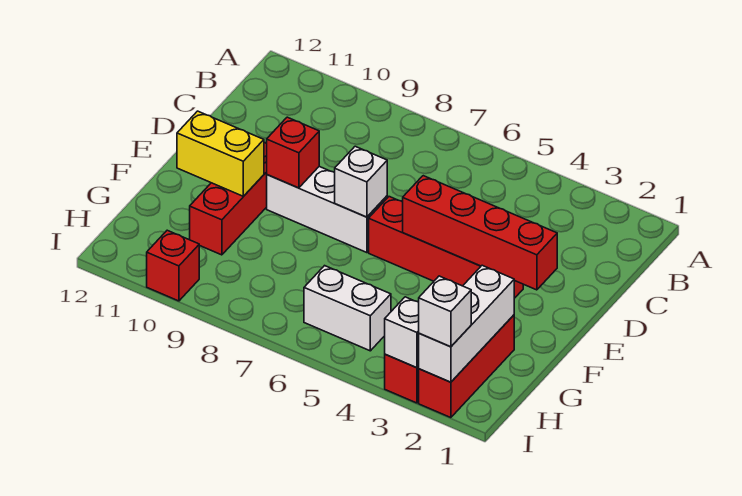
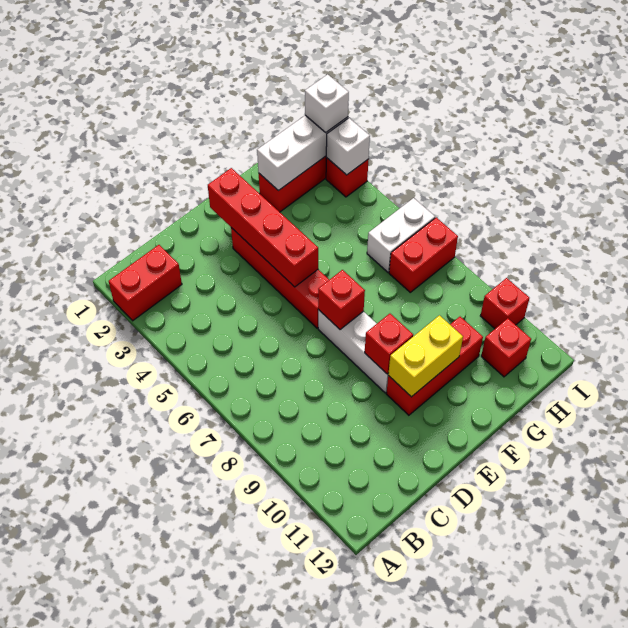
none -> red brick A2:B2 level 1
white brick E7 level 2 -> red brick E7 level 2
yellow brick F10:F11 level 2 -> yellow brick E10:F10 level 2
white brick H5:H6 level 1 -> white brick H6:I6 level 1
none -> red brick H7:I7 level 1
none -> red brick H11 level 1

